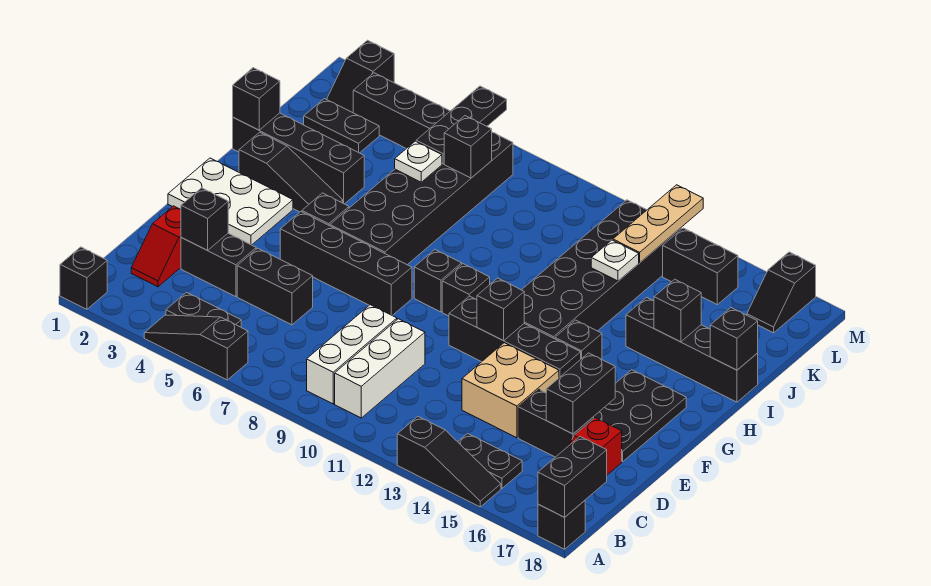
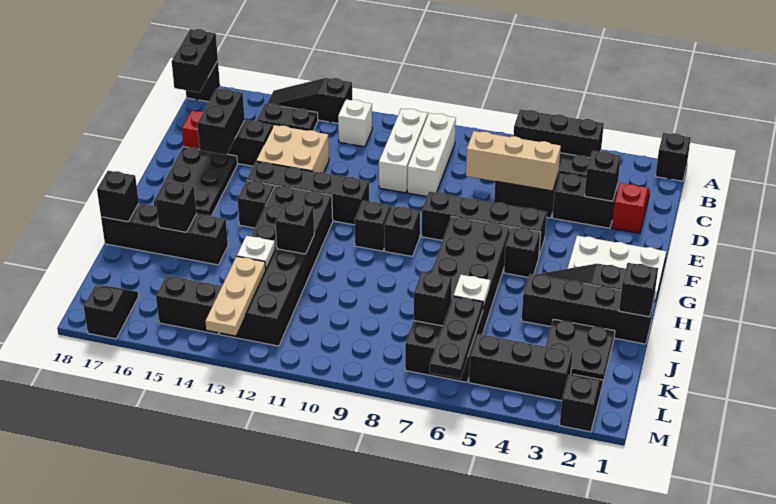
black slope A4:A6 level 1 top 6 -> black brick A4:A6 level 1
none -> white brick B12 level 1
none -> tan brick D5:D7 level 2
black brick F12 level 2 -> black brick I12 level 2
black plate K2:K3 level 1 -> black plate J2:K3 level 1

